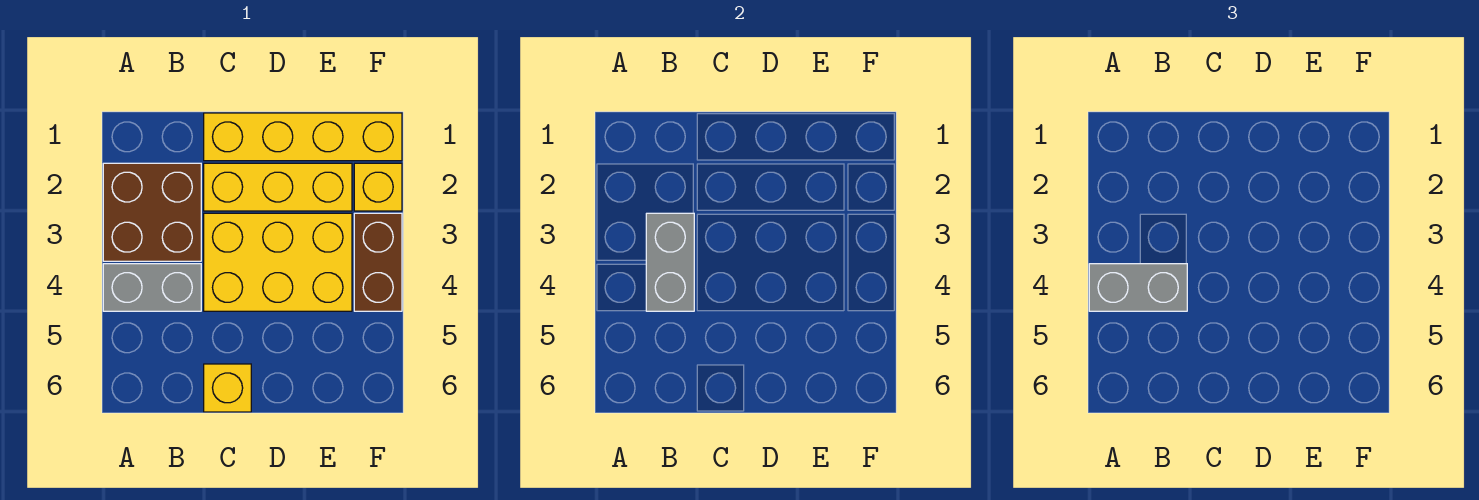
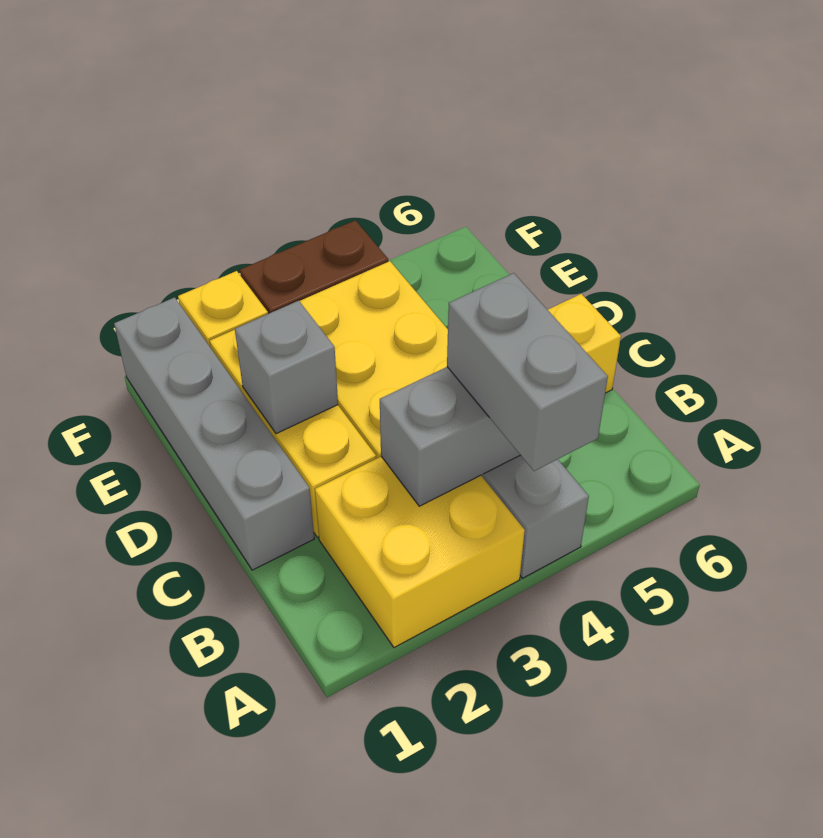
brown brick A2:B3 level 1 -> yellow brick A2:B3 level 1
yellow brick C1:F1 level 1 -> grey brick C1:F1 level 1
none -> grey brick D2 level 2

